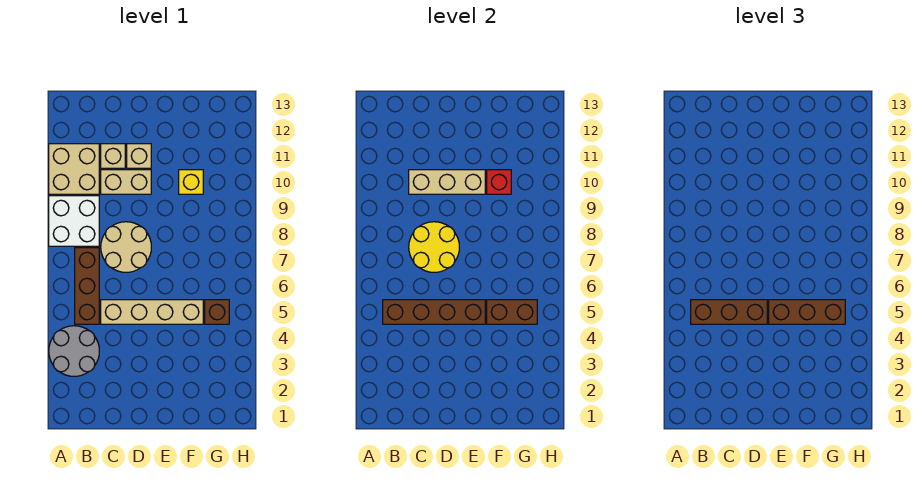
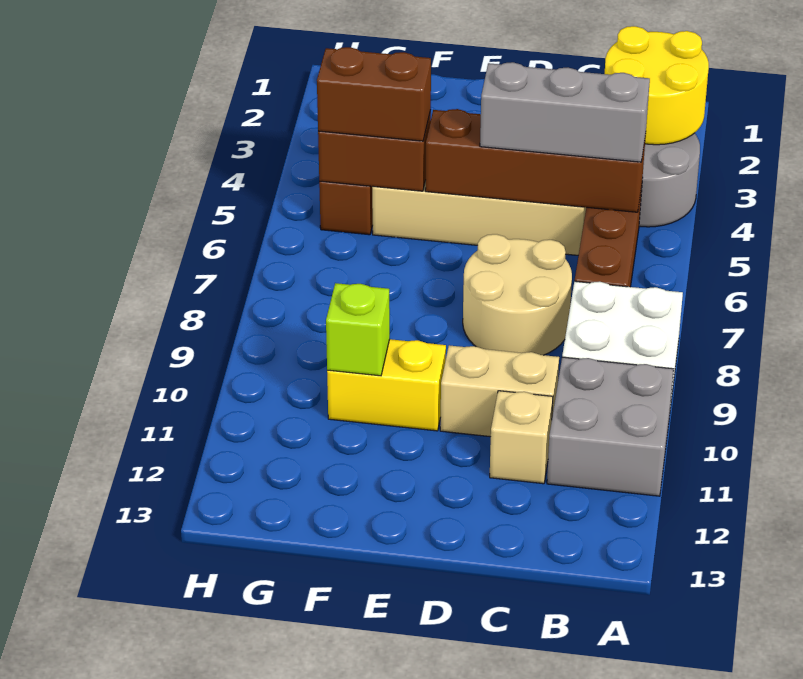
tan brick A10:B11 level 1 -> grey brick A10:B11 level 1
brown brick B5:D5 level 3 -> grey brick B5:D5 level 3
yellow round brick C7:D8 level 2 -> yellow round brick A2:B3 level 2
tan brick C10:E10 level 2 -> none
tan brick D11 level 1 -> none
brown brick E5:G5 level 3 -> brown brick F5:G5 level 3
yellow brick F10 level 1 -> yellow brick E10:F10 level 1
red brick F10 level 2 -> lime brick F10 level 2

